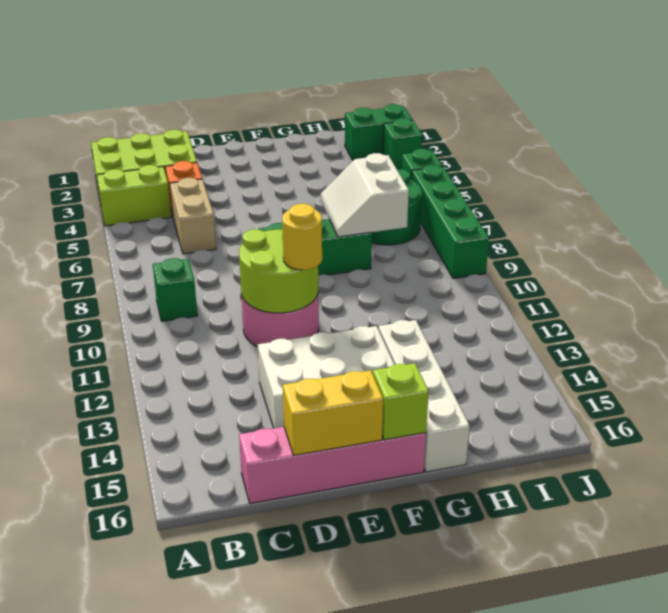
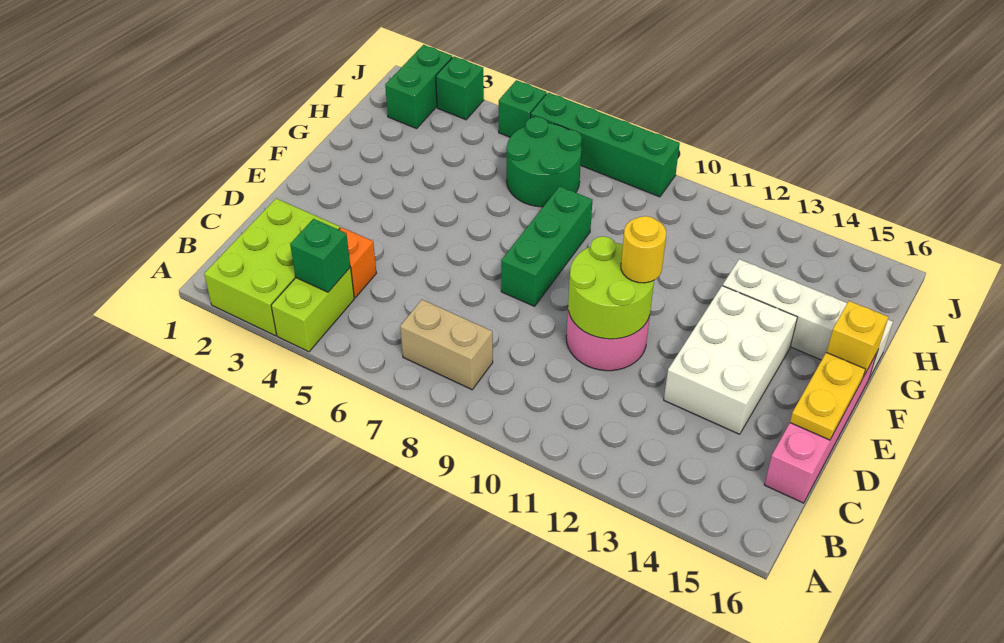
green brick B9 level 1 -> green brick B4 level 2
tan brick C5:C6 level 1 -> tan brick B7:B8 level 1
yellow brick D16:E16 level 2 -> yellow plate D16:E16 level 2
lime brick F16 level 2 -> yellow brick F16 level 2
white slope G7:H8 level 2 top H -> none

